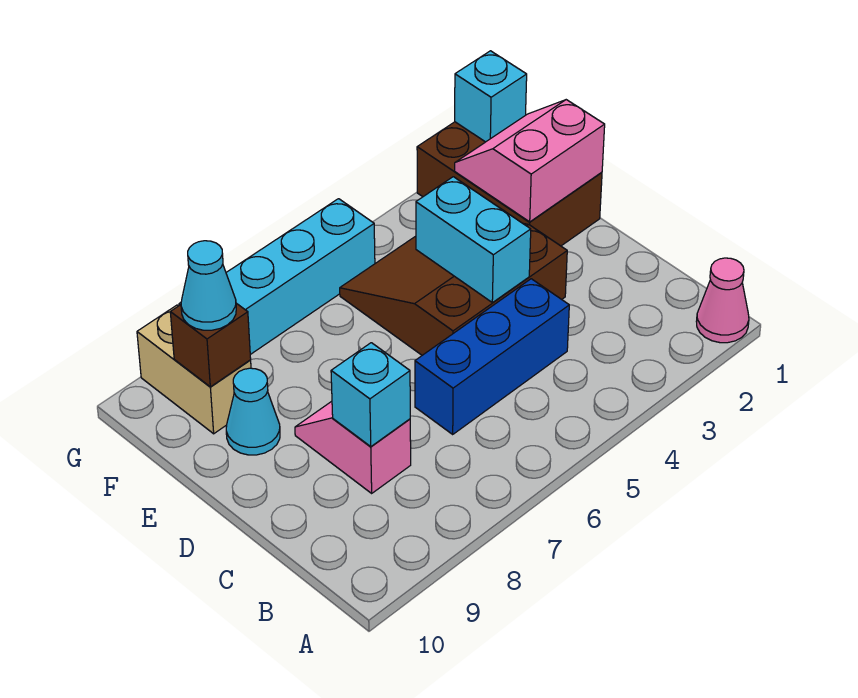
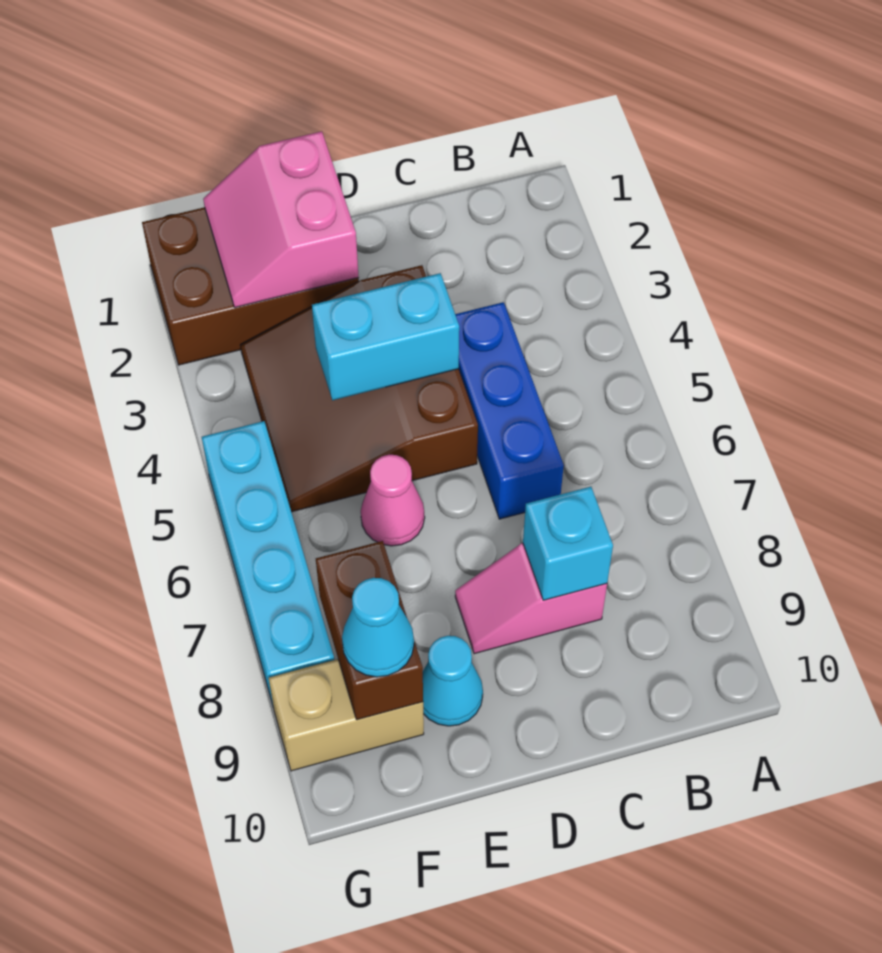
pink cone A1 level 1 -> pink cone E6 level 1
brown brick F9 level 2 -> brown brick F8:F9 level 2
cyan brick G1 level 2 -> none

